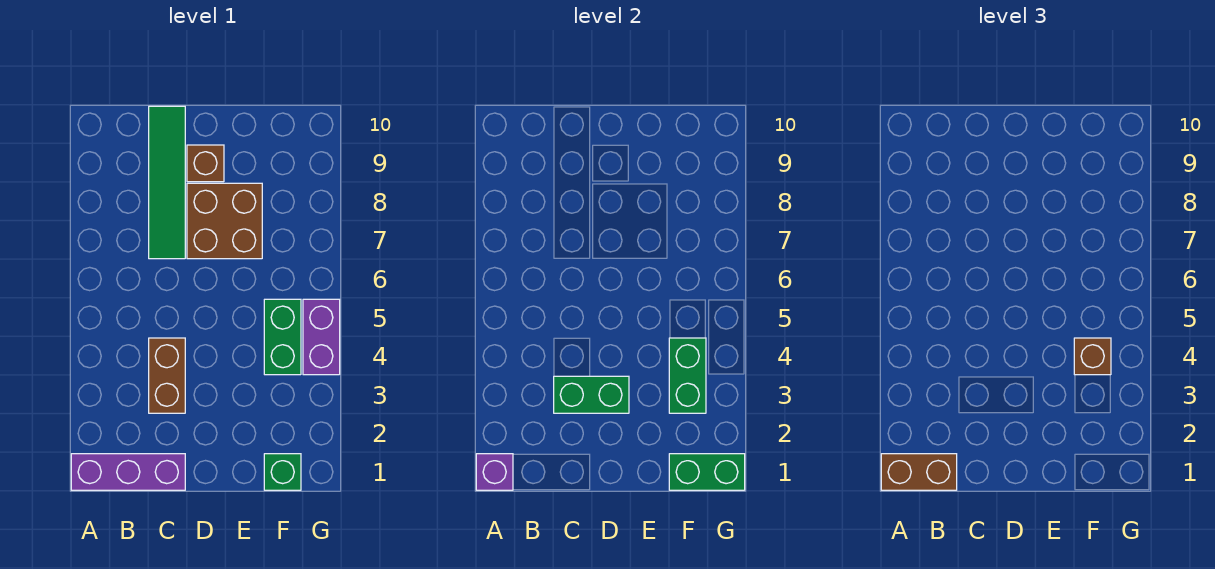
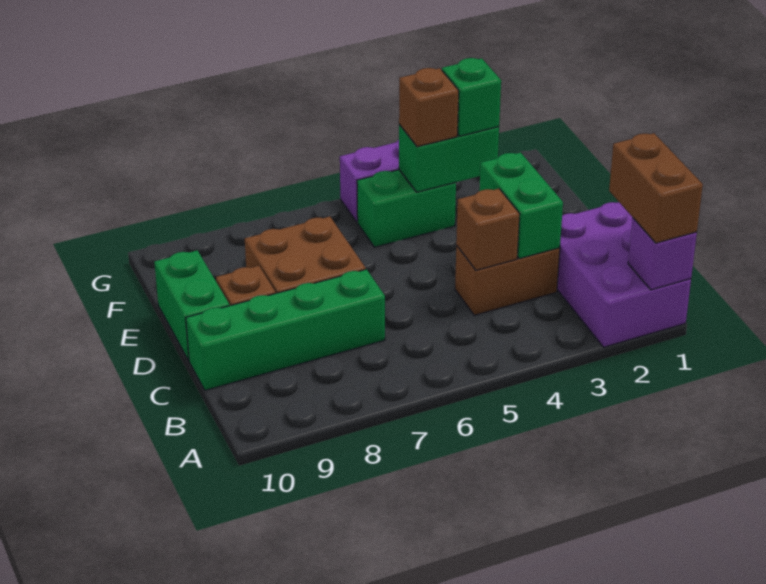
purple brick A1:C1 level 1 -> purple brick A1:C2 level 1
none -> brown brick C4 level 2
green tile C7:C10 level 1 -> green brick C7:C10 level 1
green brick F1 level 1 -> green brick F3 level 3
green brick F1:G1 level 2 -> green brick D10:E10 level 1

